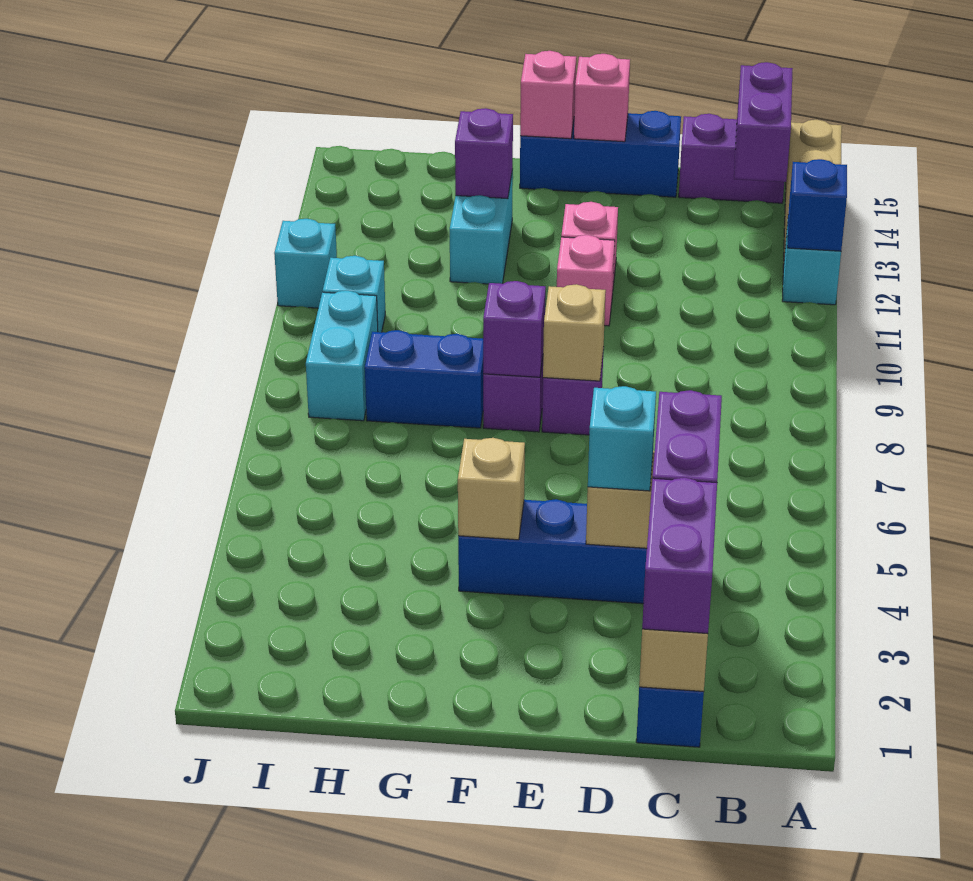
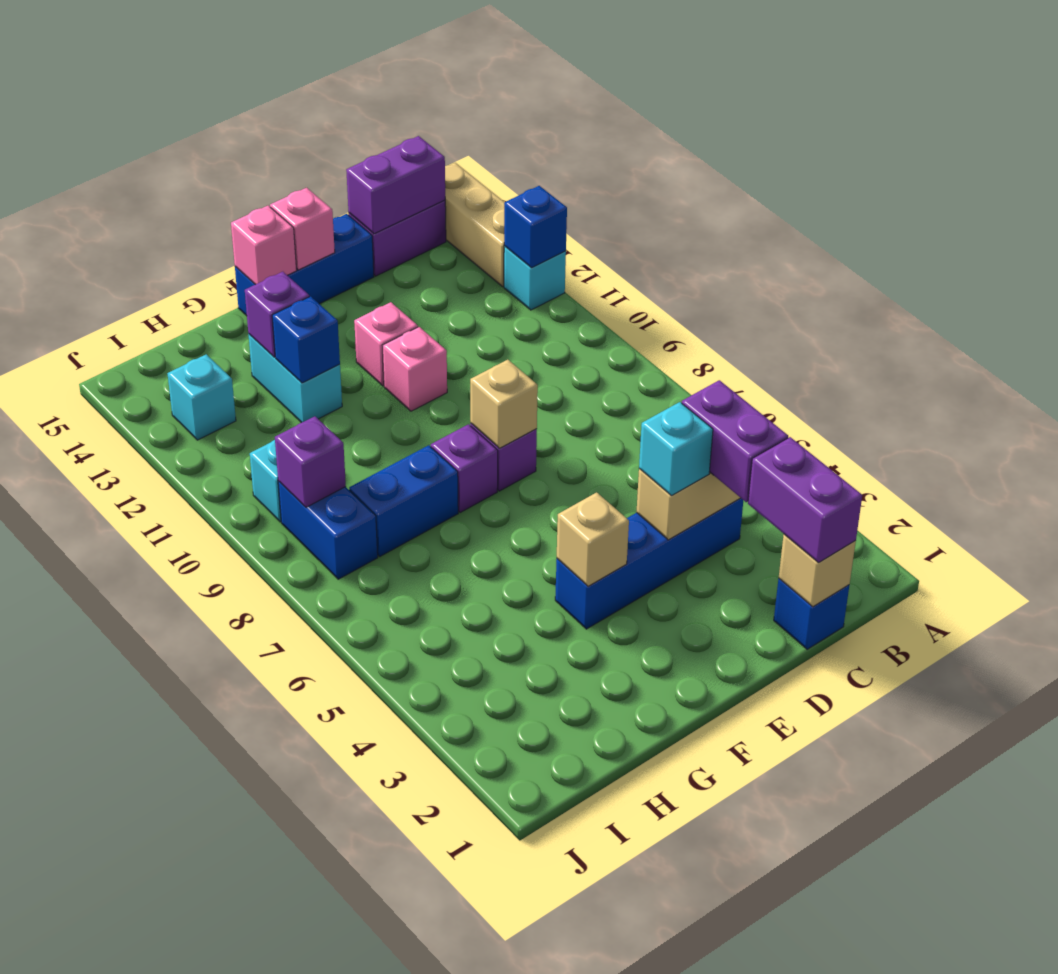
purple brick B14:B15 level 2 -> purple brick B15:C15 level 2
purple brick F8 level 2 -> purple brick I9 level 2
none -> blue brick G12 level 2
cyan brick I8:I9 level 1 -> blue brick I8:I9 level 1
cyan brick J11 level 1 -> cyan brick I13 level 1

